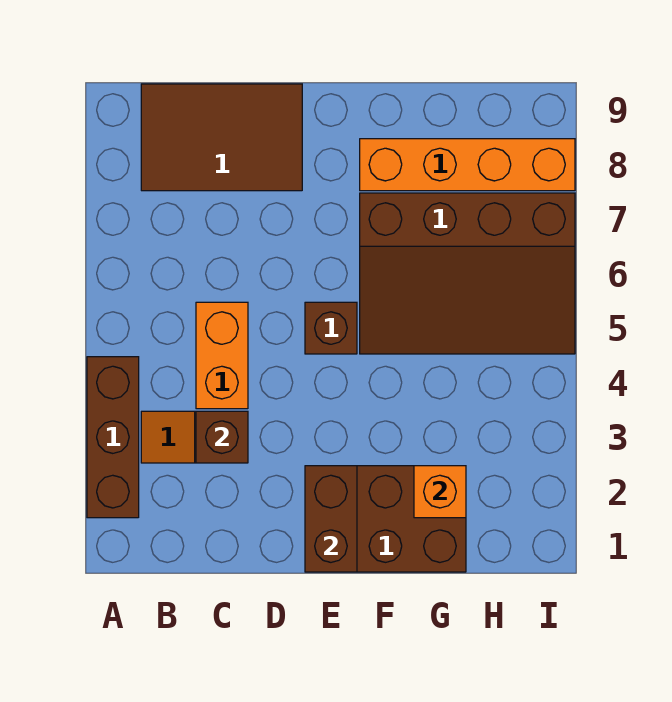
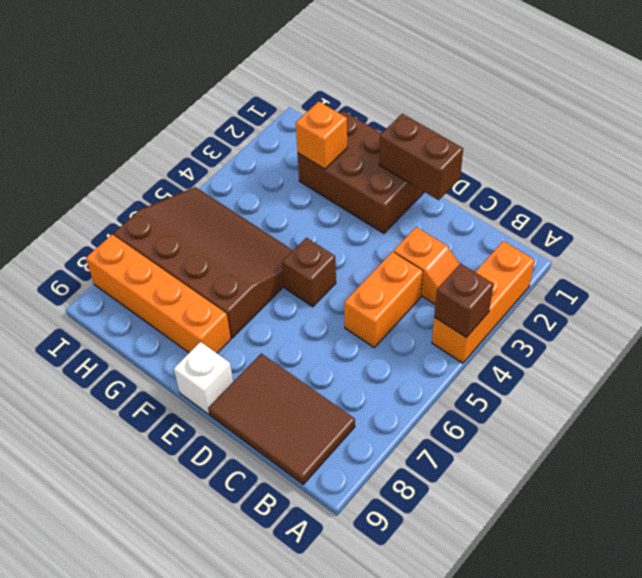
brown brick A2:A4 level 1 -> orange brick A2:A4 level 1
brown brick C3 level 2 -> brown brick A4 level 2
brown brick E1:E2 level 2 -> brown brick D1:E1 level 2
none -> white brick E9 level 1

